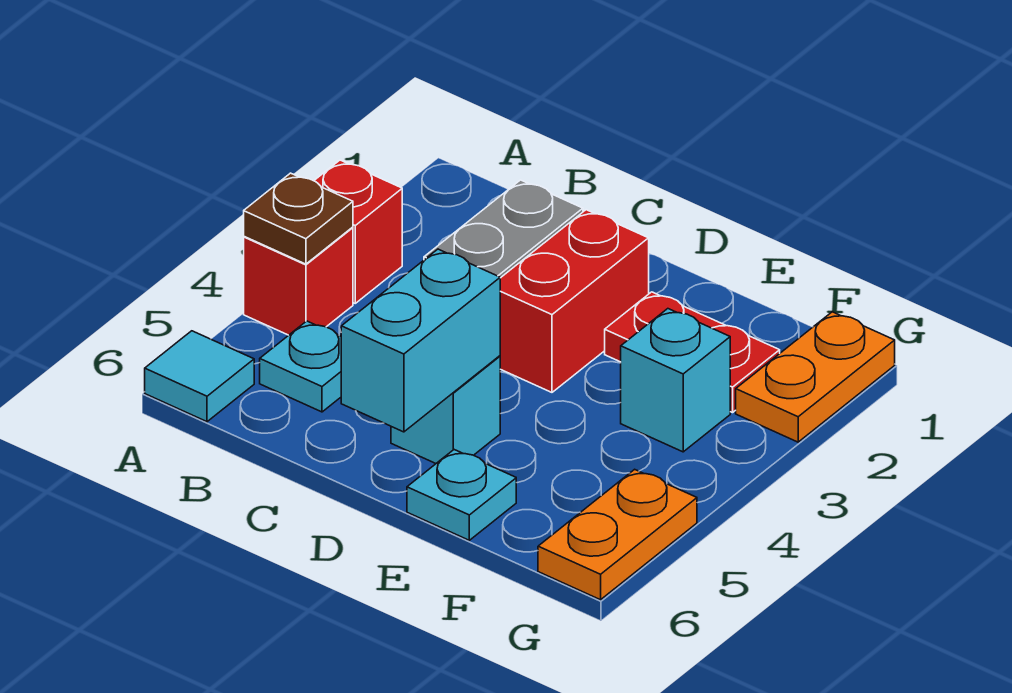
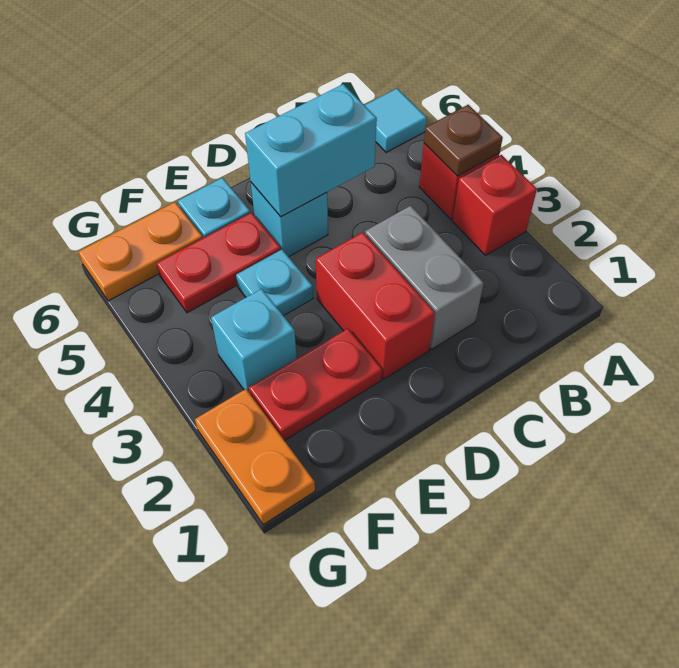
cyan plate B5 level 1 -> cyan plate E4 level 1
cyan brick D5:D6 level 2 -> cyan brick C5:D5 level 2
none -> red plate E5:F5 level 1
orange plate G5:G6 level 1 -> orange plate F6:G6 level 1

